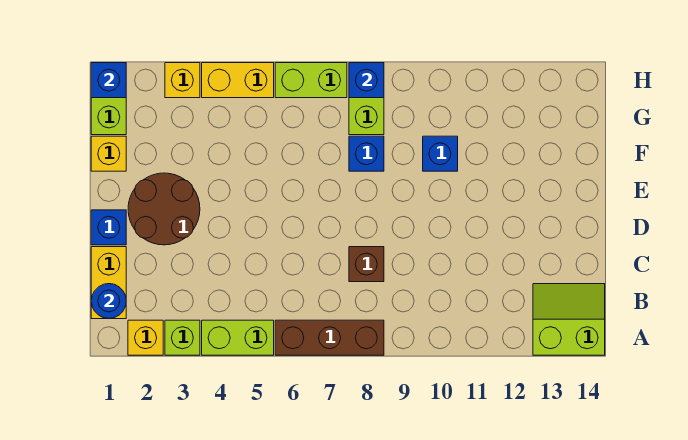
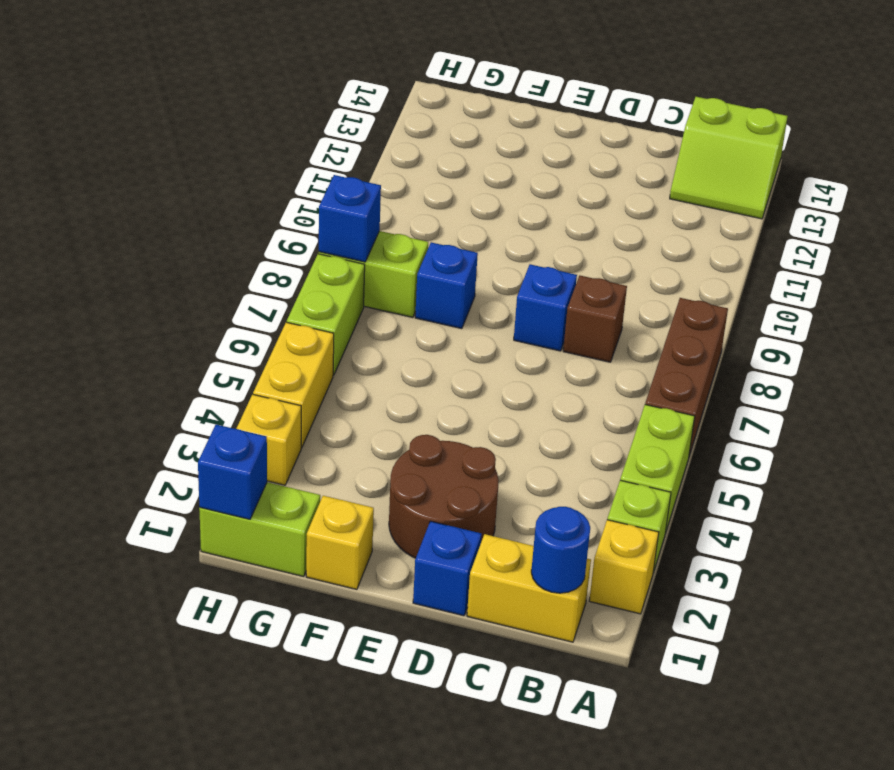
lime slope A13:B14 level 1 top A -> lime slope A13:B14 level 1 top 14
blue brick F10 level 1 -> blue brick D8 level 1

